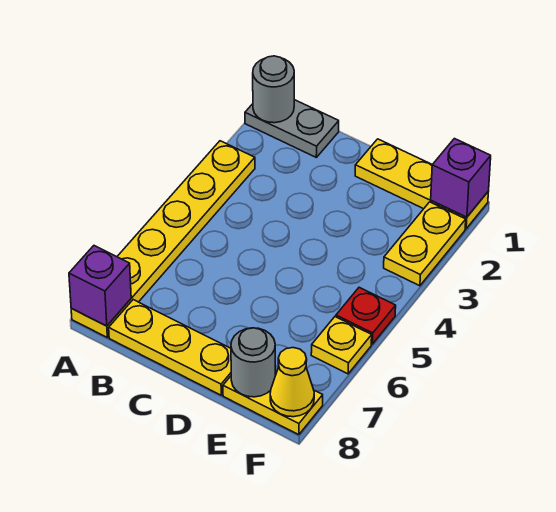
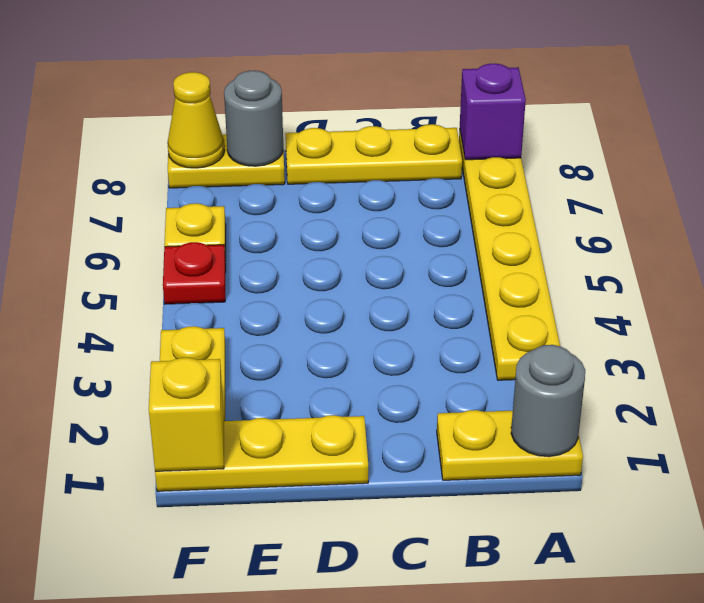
grey plate A1:B1 level 1 -> yellow plate A1:B1 level 1
purple brick F1 level 2 -> yellow brick F1 level 2

